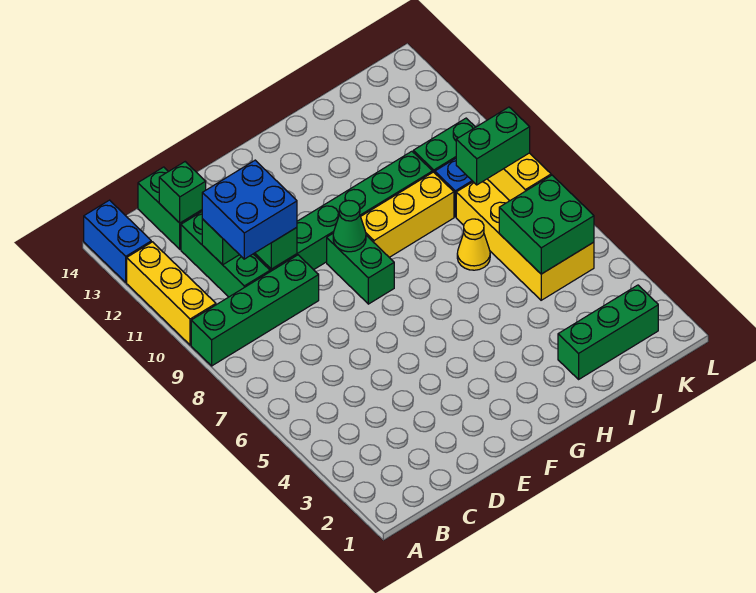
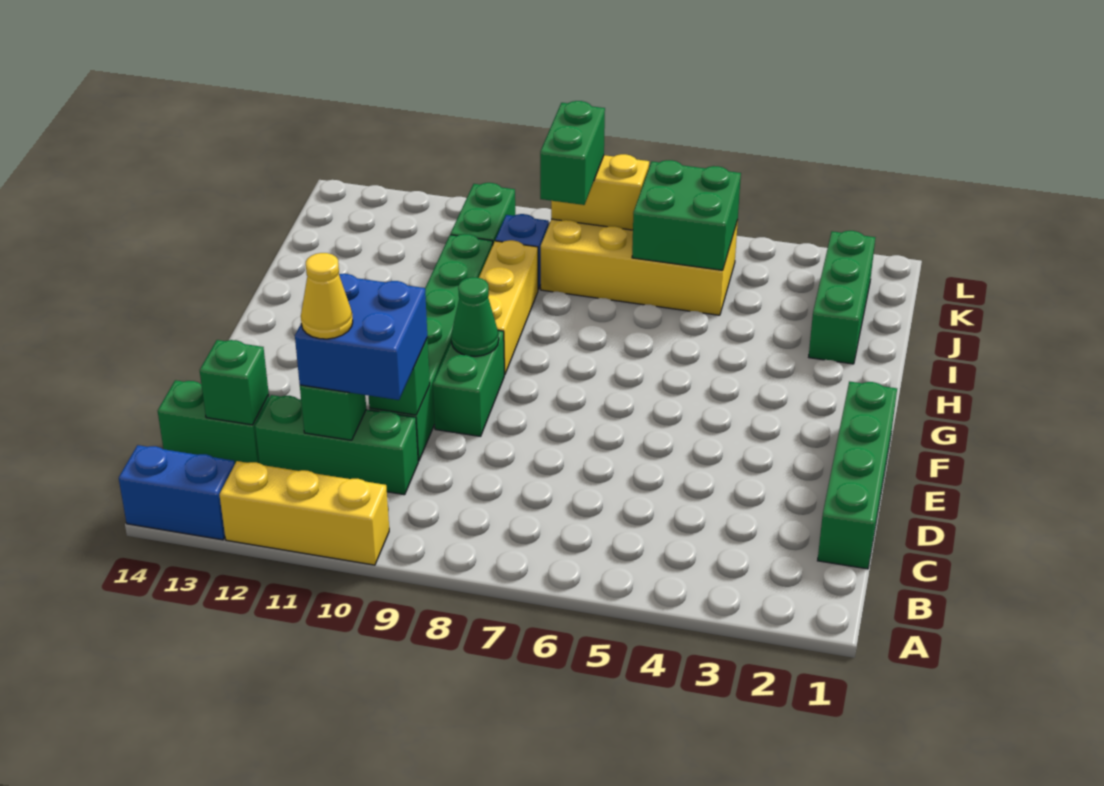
green brick A9:D9 level 1 -> green brick C1:F1 level 1
green brick F8:F9 level 1 -> green brick E9:F9 level 1
yellow cone I7 level 1 -> yellow cone C11 level 4

